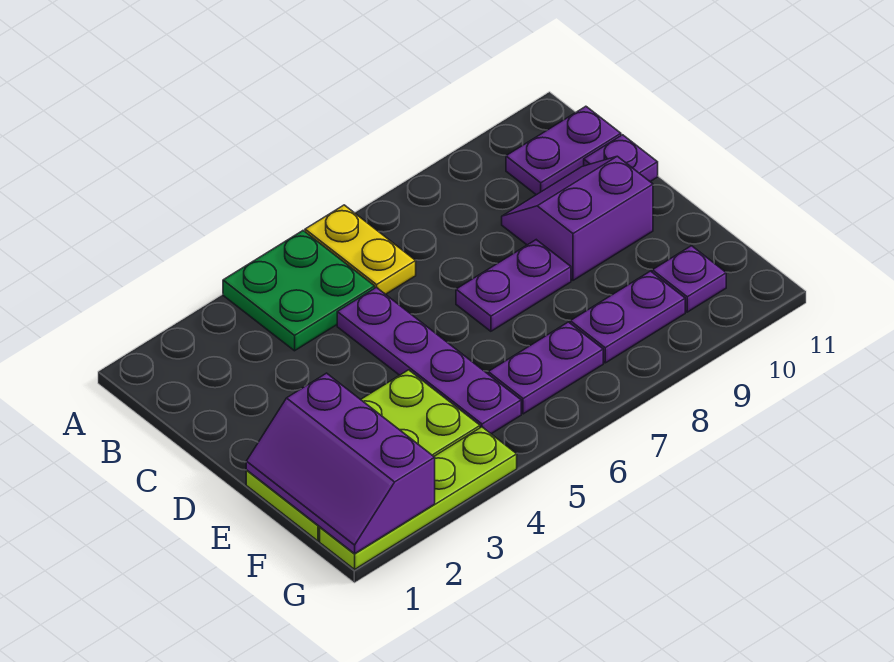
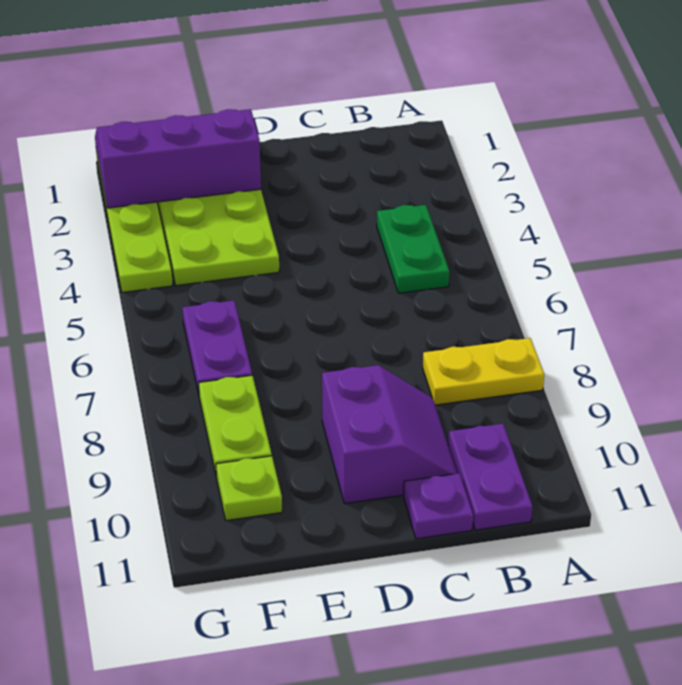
green plate A4:B5 level 1 -> green plate B4:B5 level 1
yellow plate A6:B6 level 1 -> yellow plate A8:B8 level 1
purple plate C5:F5 level 1 -> none
purple plate D7:D8 level 1 -> none
purple plate F8:F9 level 1 -> lime plate F8:F9 level 1
purple plate F10 level 1 -> lime plate F10 level 1

